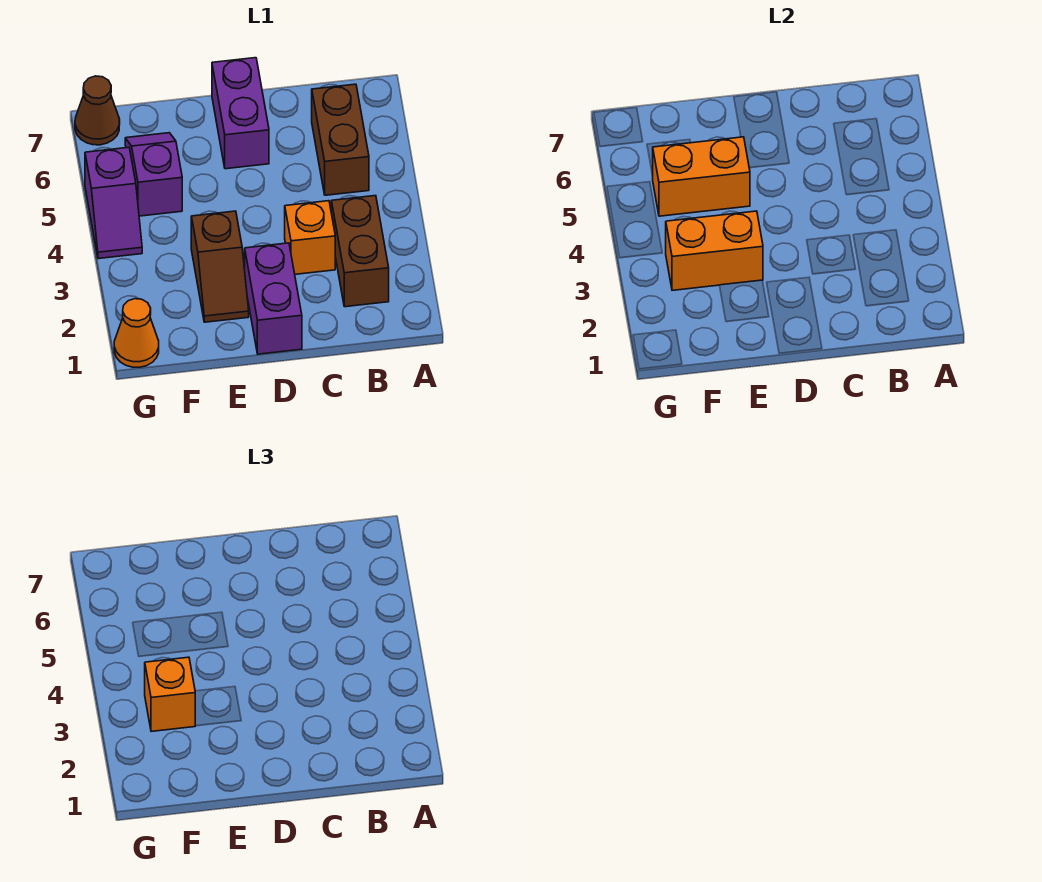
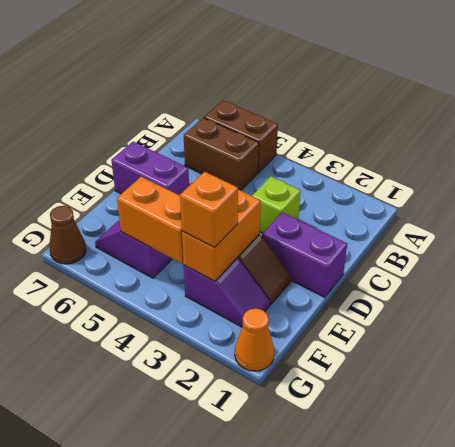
brown brick B2:B3 level 1 -> brown brick A5:A6 level 1
orange brick C3 level 1 -> lime brick C3 level 1
orange brick E5:F5 level 2 -> orange brick F4:F5 level 2
purple slope G4:G5 level 1 top 5 -> purple slope F2:F3 level 1 top 3

